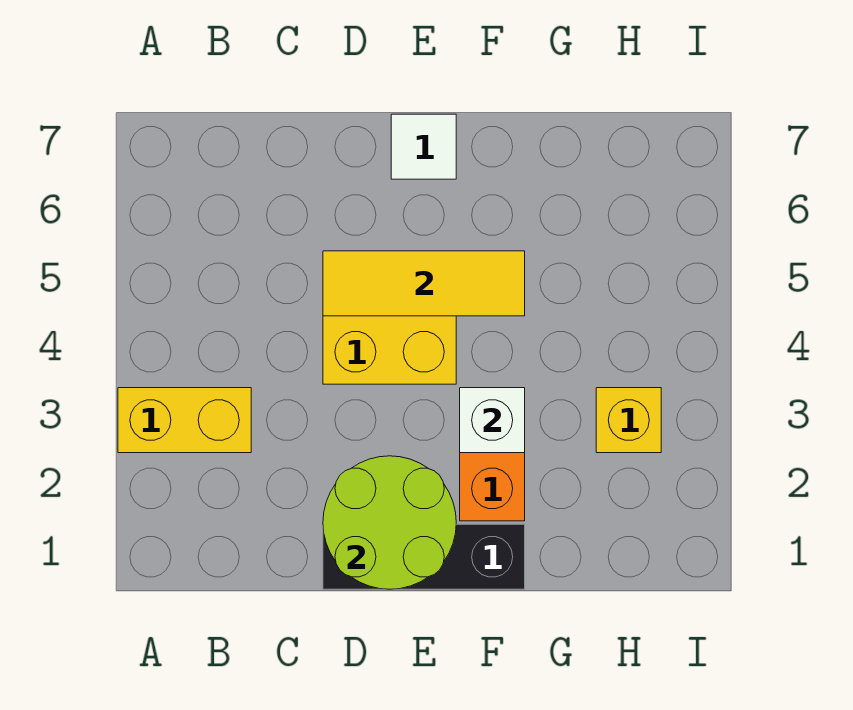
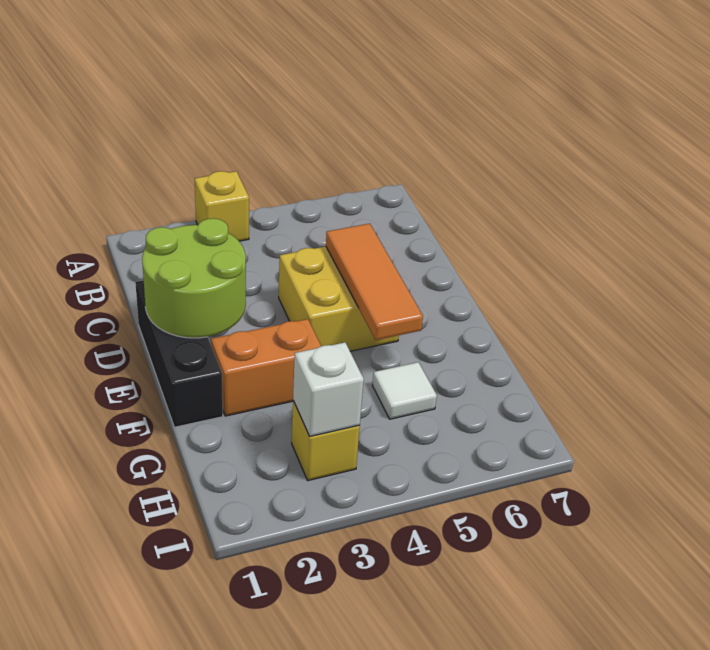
yellow brick A3:B3 level 1 -> yellow brick A3 level 1
yellow tile D5:F5 level 2 -> orange tile D5:F5 level 2
white tile E7 level 1 -> white tile G5 level 1
white brick F3 level 2 -> white brick H3 level 2

